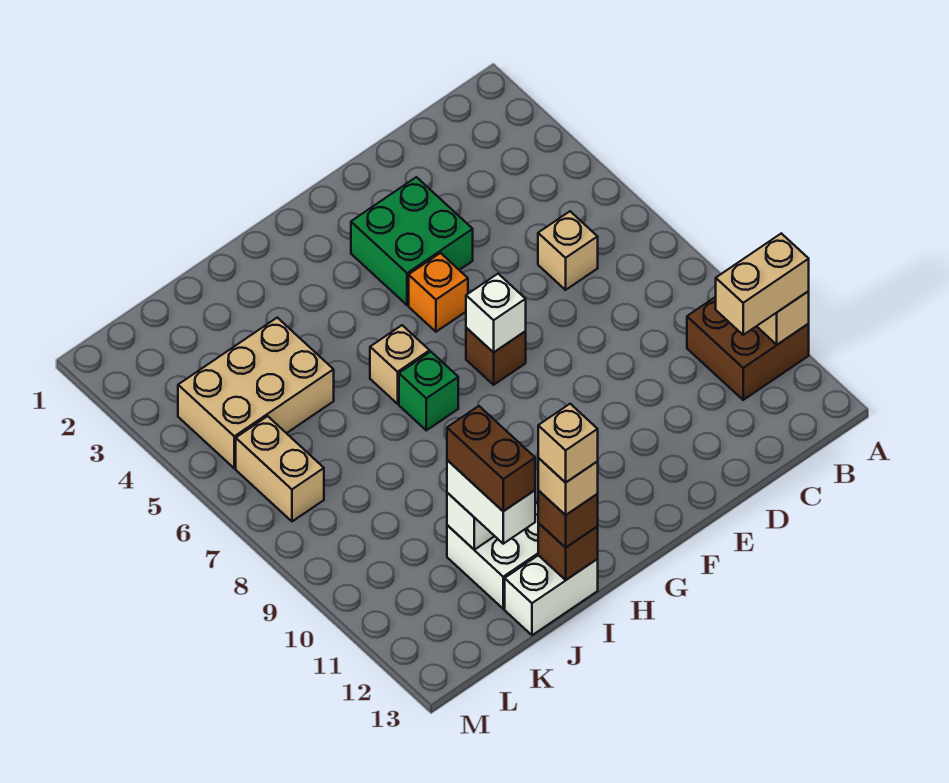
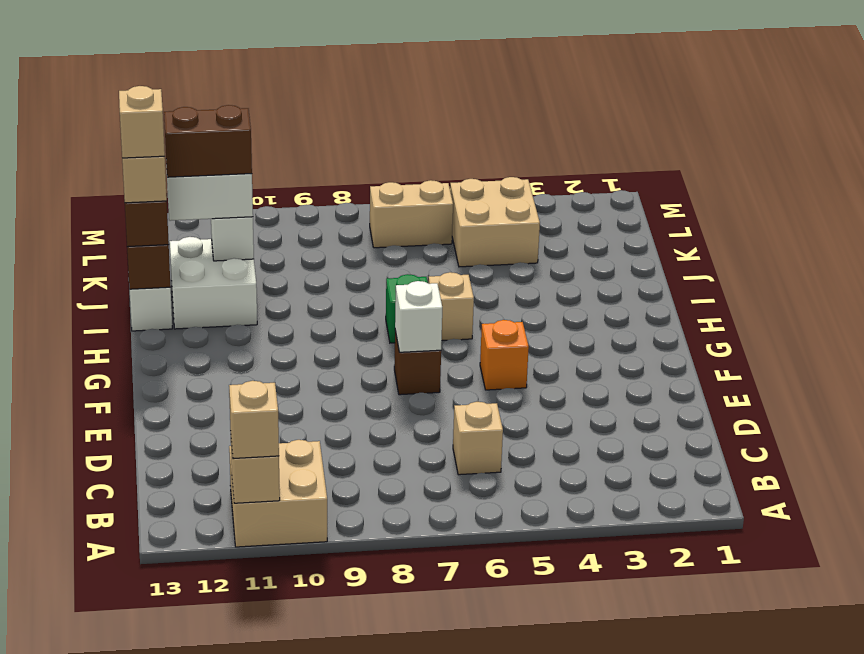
brown brick A10:B11 level 1 -> tan brick A10:B11 level 1
tan brick A11:B11 level 3 -> tan brick A11 level 3
green brick E3:F4 level 1 -> none
tan brick J4:L5 level 1 -> tan brick K4:L5 level 1

